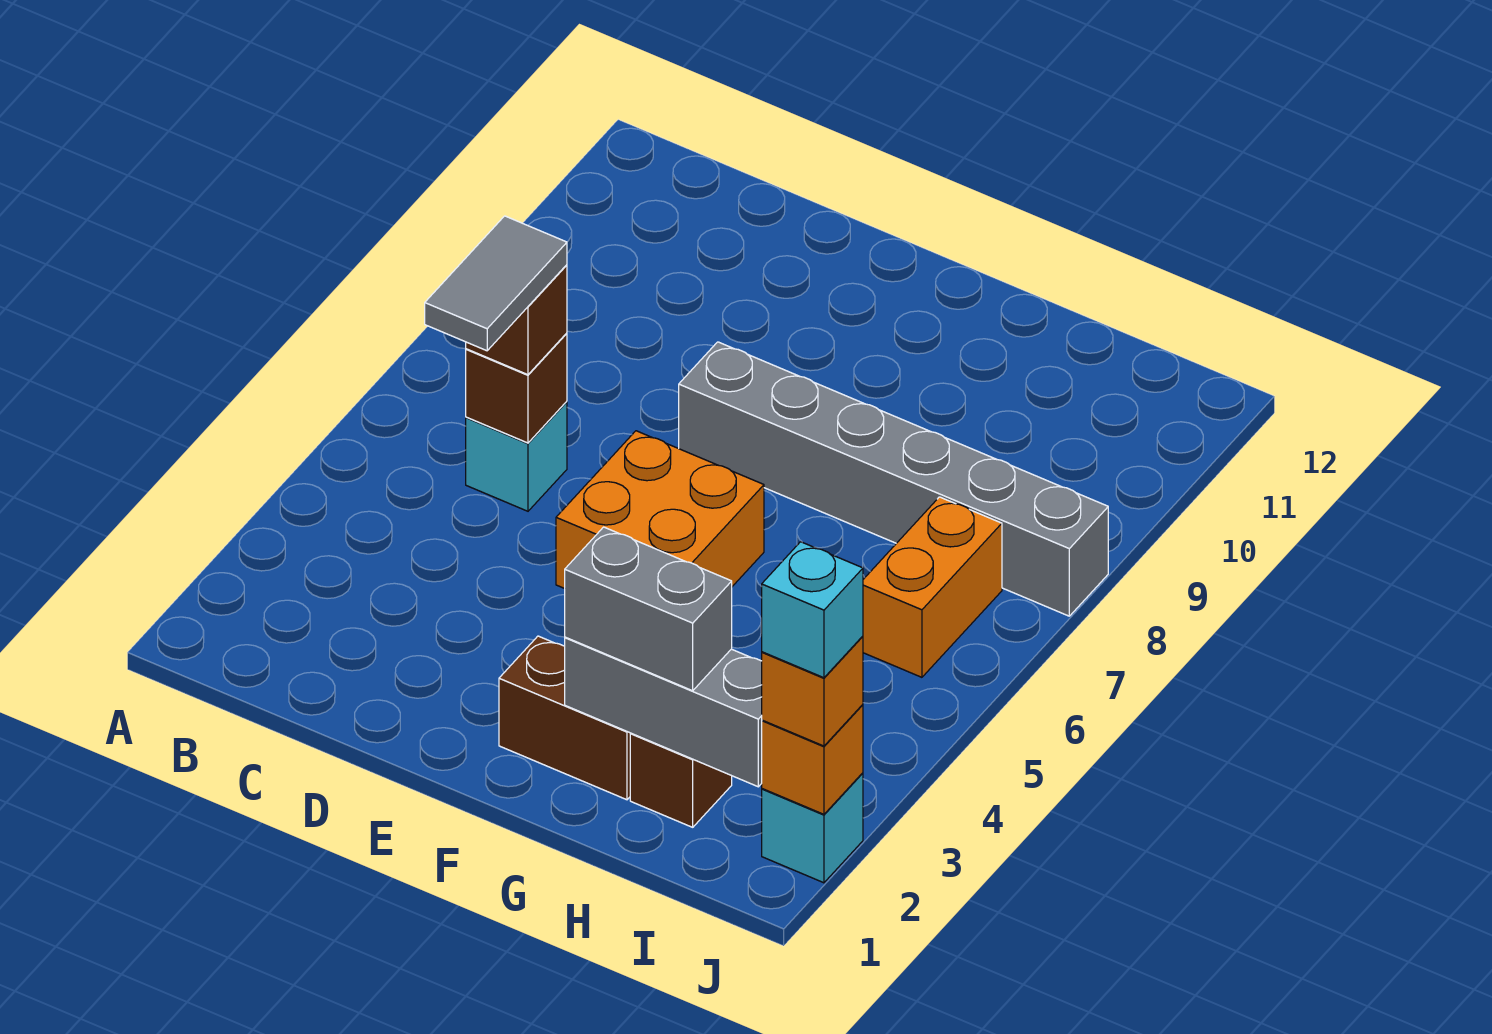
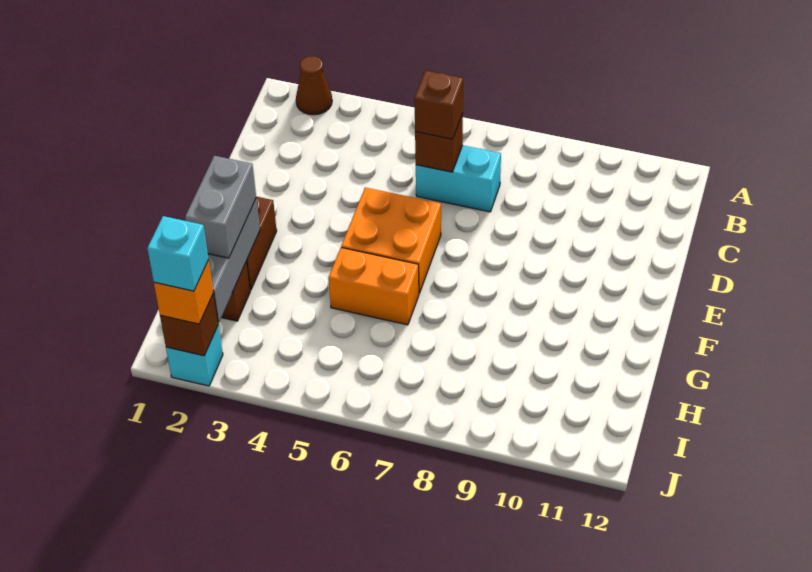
none -> brown cone A2 level 1
grey tile C5:C6 level 4 -> none
cyan brick C6 level 1 -> cyan brick C6:C7 level 1
grey brick E8:J8 level 1 -> none
orange brick I6:I7 level 1 -> orange brick G5:G6 level 1
orange brick J2 level 2 -> brown brick J2 level 2

